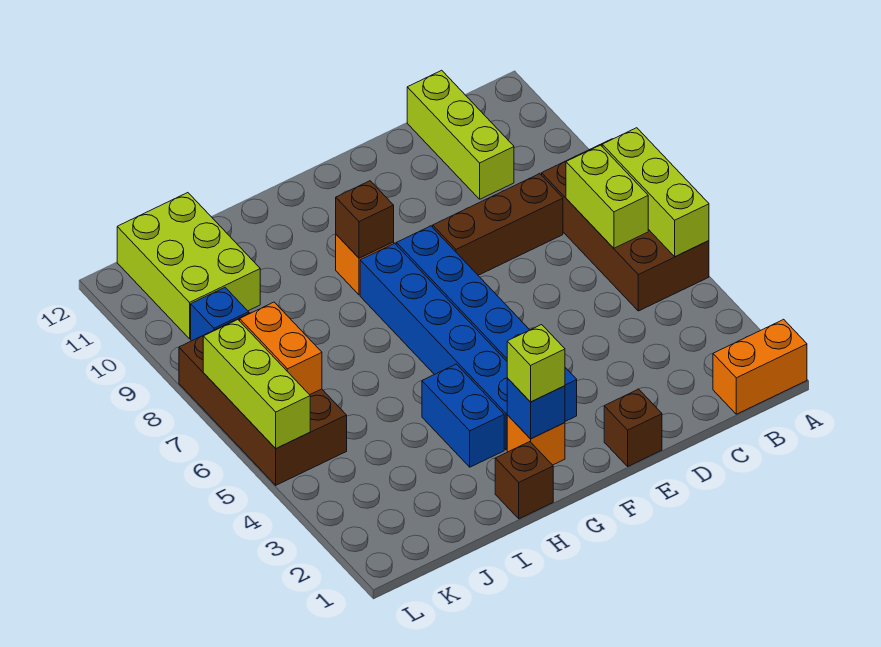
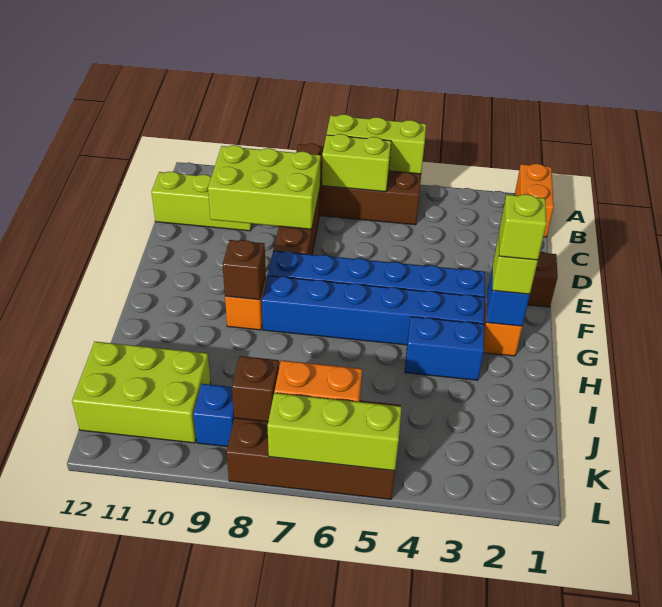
none -> lime brick C8:D10 level 2
none -> lime brick G2 level 4
brown brick H1 level 1 -> brown brick K8 level 2

